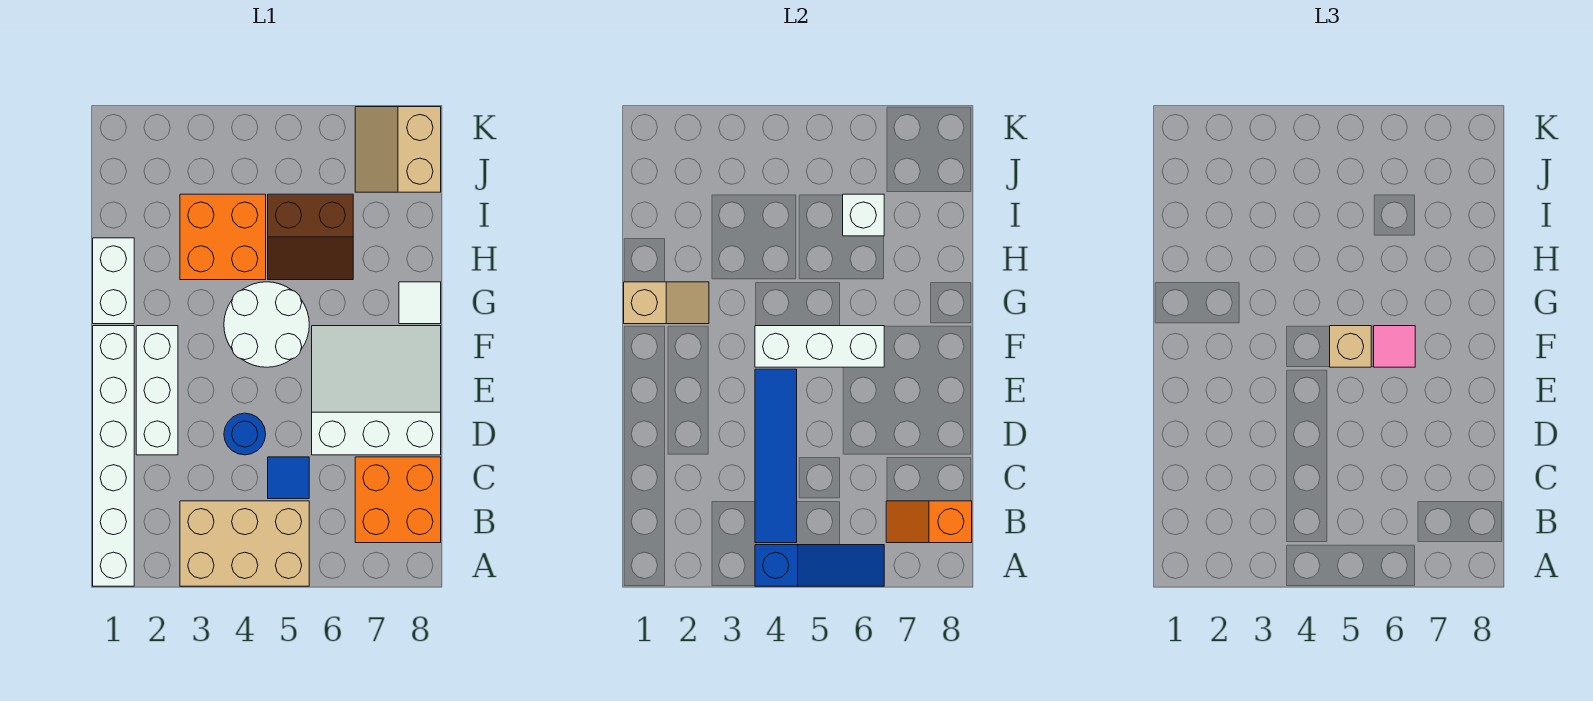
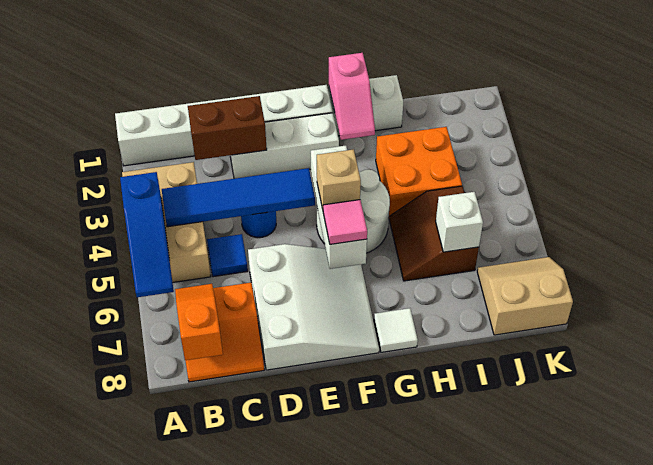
orange brick B7:C8 level 1 -> orange slope B7:C8 level 1 top 7
none -> brown brick C2:D2 level 2
tan slope G1:G2 level 2 top 1 -> pink slope G1:G2 level 2 top 1

